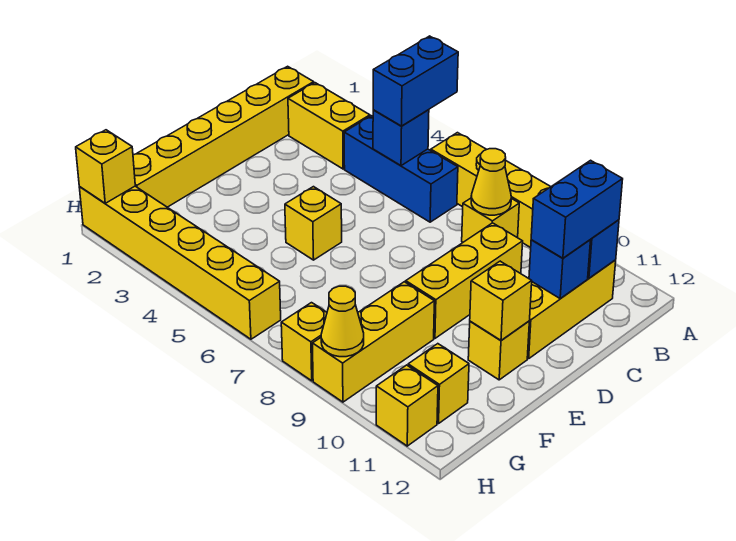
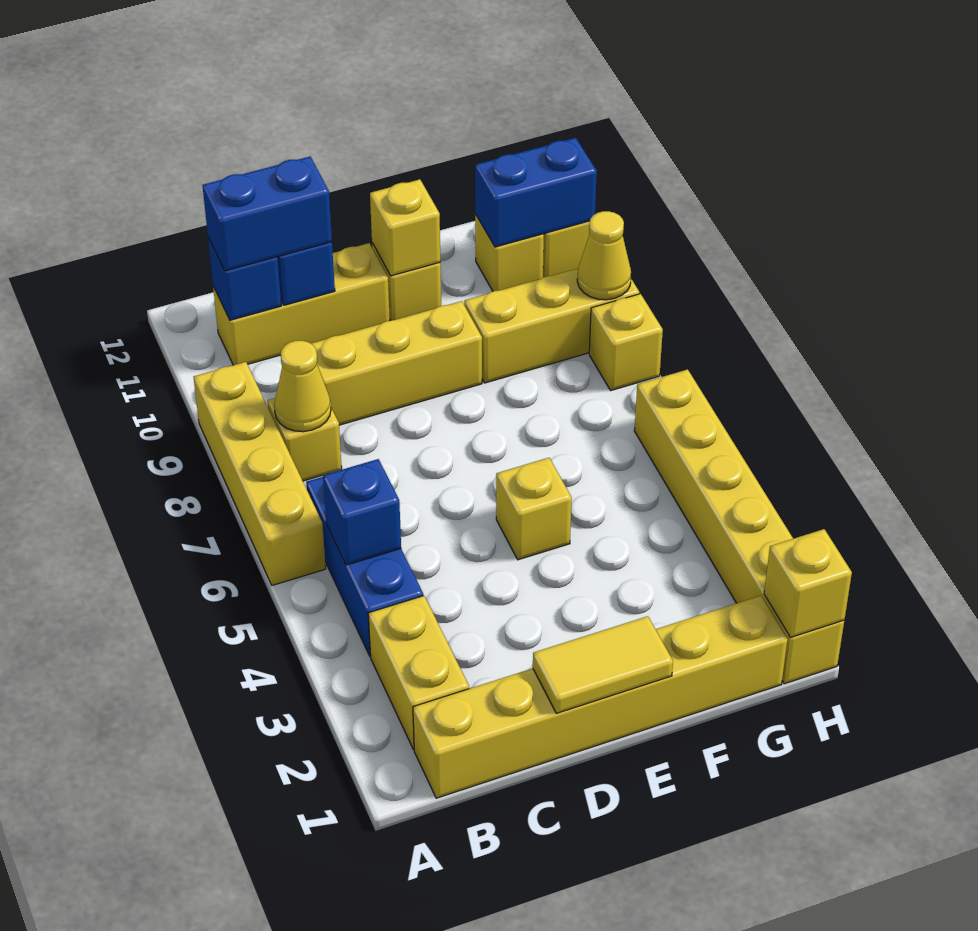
blue brick A5:B5 level 3 -> blue brick G11:H11 level 2
none -> yellow tile D1:E1 level 2

